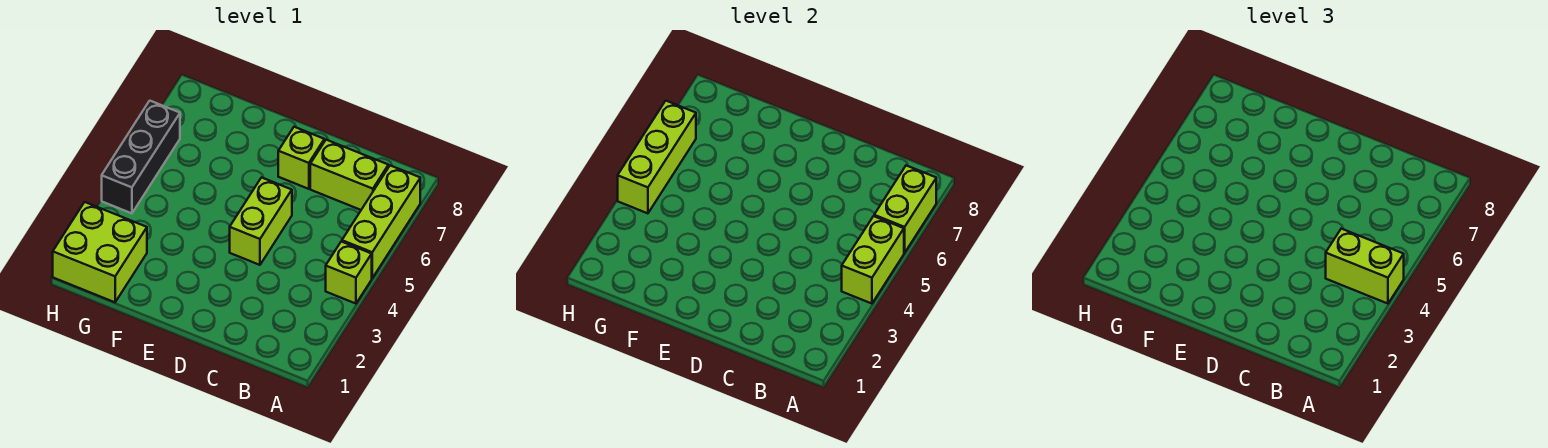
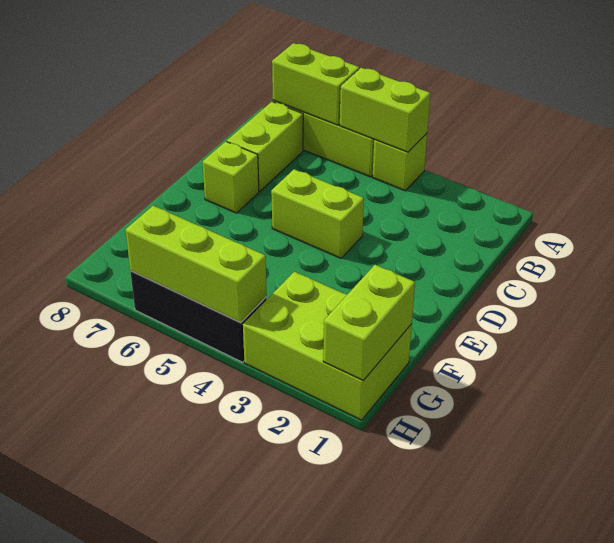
lime brick A4:B4 level 3 -> lime brick G1:H1 level 2
lime brick G1:H2 level 1 -> lime brick G1:H3 level 1

